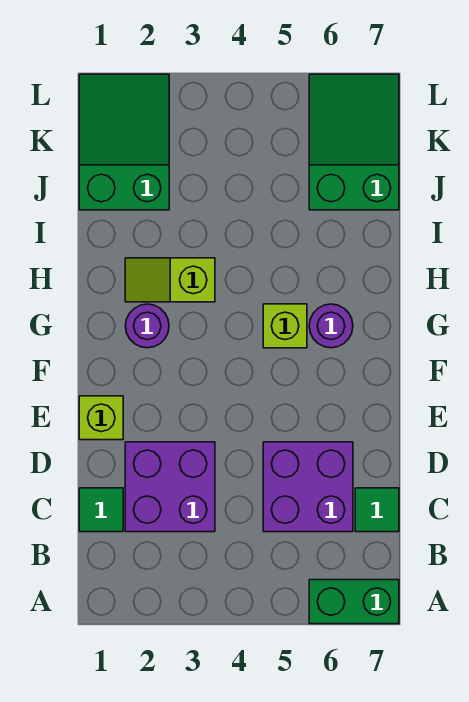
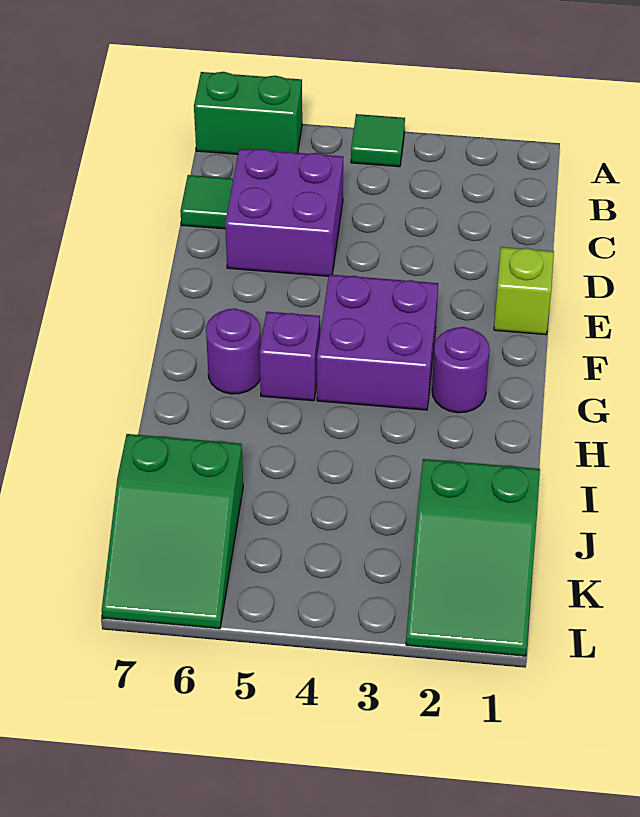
green tile C1 level 1 -> green tile A4 level 1
purple brick C2:D3 level 1 -> purple brick F3:G4 level 1
lime brick G5 level 1 -> purple brick G5 level 1
lime slope H2:H3 level 1 top 3 -> none

